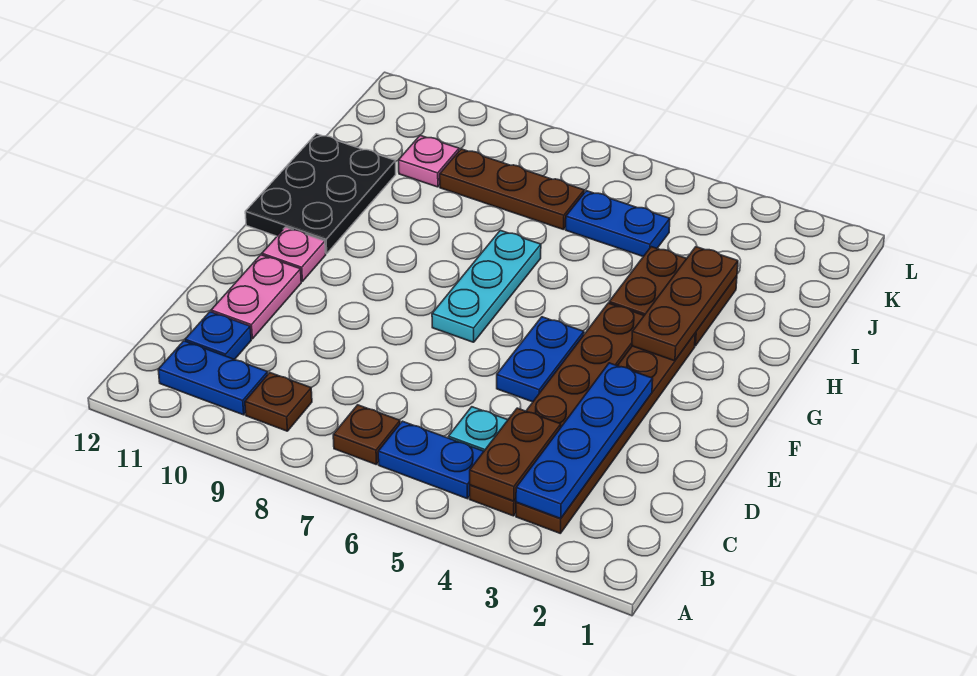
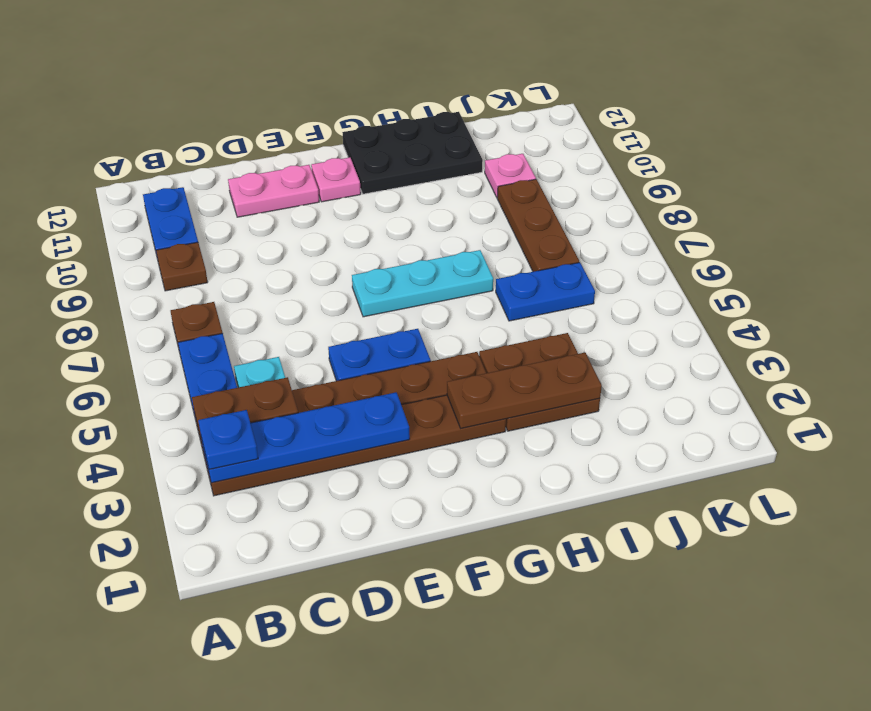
blue plate C11 level 1 -> blue plate B3 level 3
blue plate J5:J6 level 1 -> blue plate I6:J6 level 1

